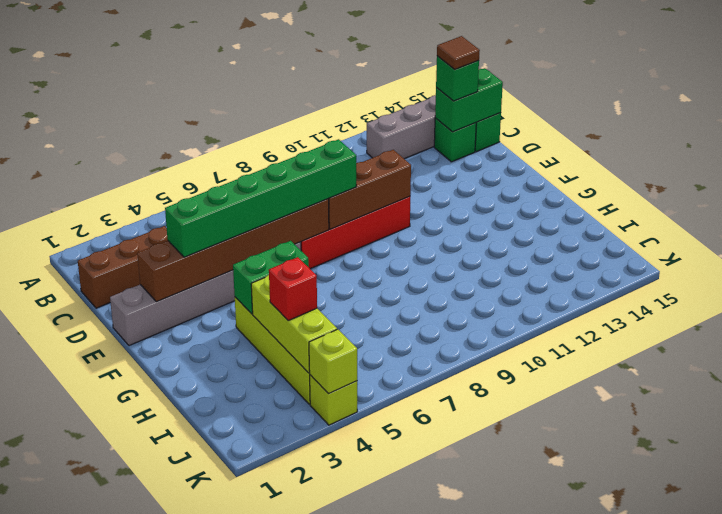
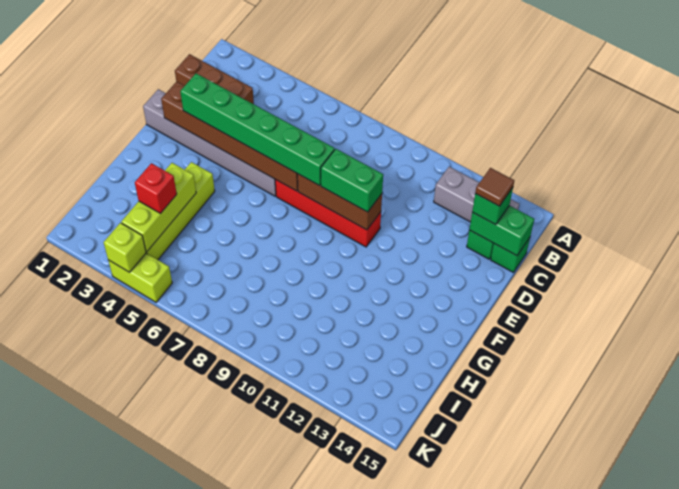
green brick G4:G5 level 2 -> green brick E9:E10 level 3
lime brick K4 level 1 -> lime brick K4:K5 level 1

